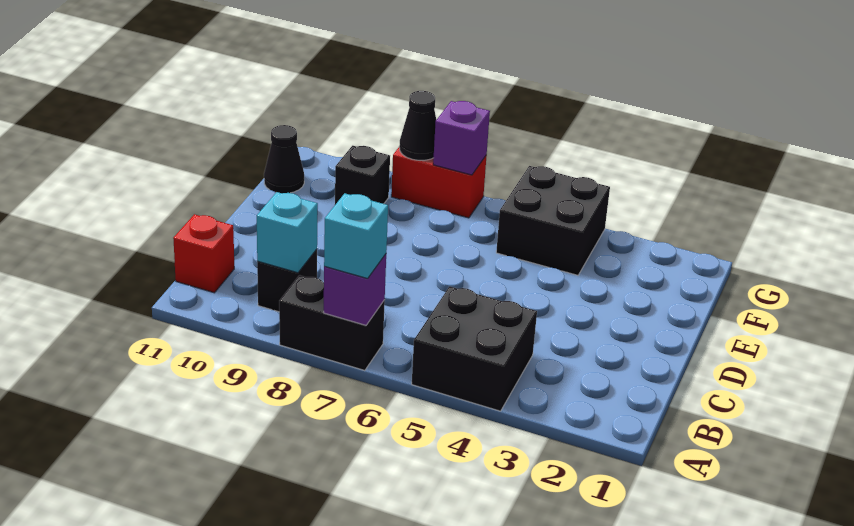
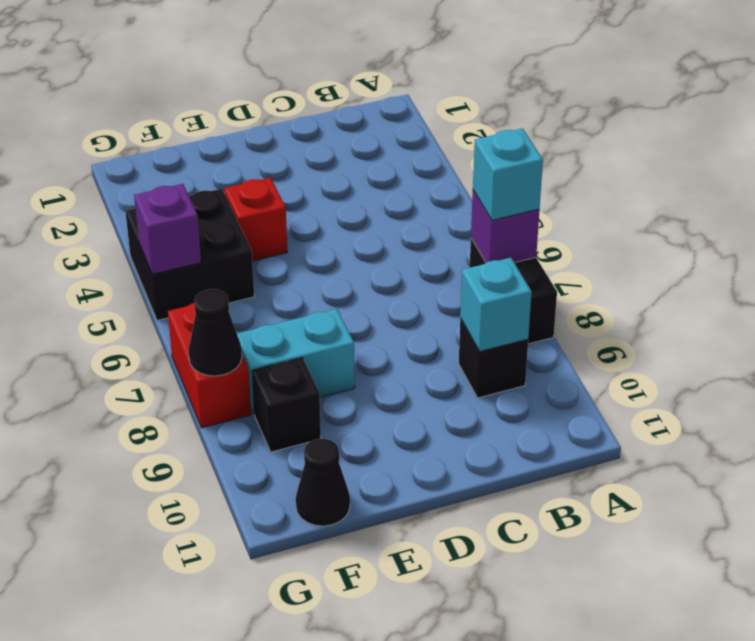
black brick A4:B5 level 1 -> none
red brick B11 level 1 -> red brick E4 level 1
none -> cyan brick E8:F8 level 1
purple brick G7 level 2 -> purple brick G5 level 2

